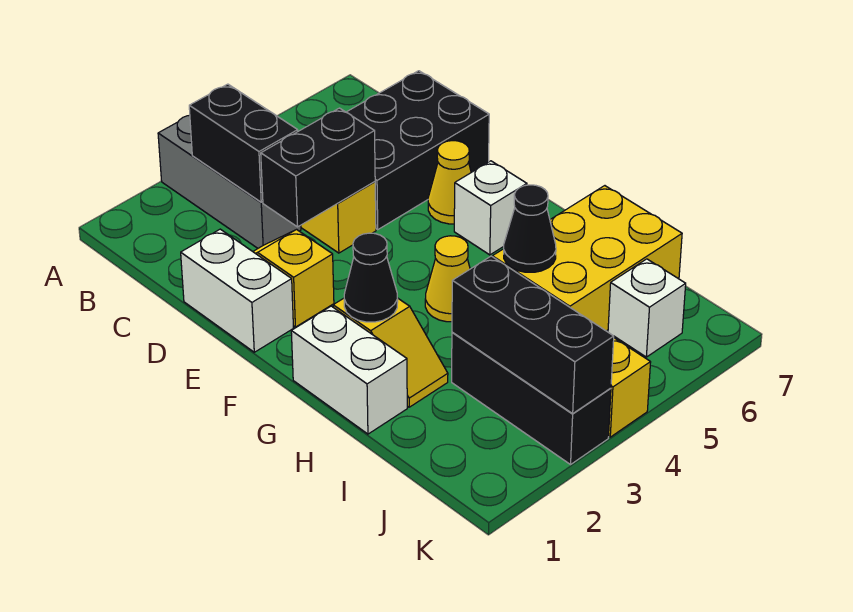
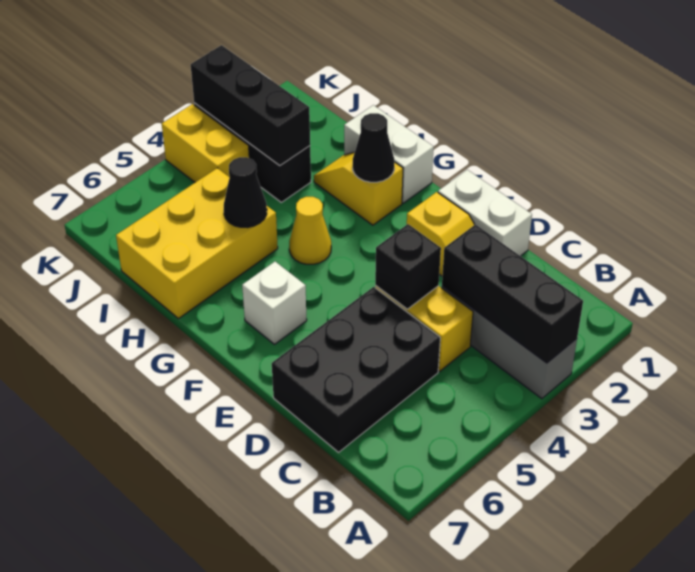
black brick B3:C3 level 2 -> black brick A3:C3 level 2
black brick D3:D4 level 2 -> black brick D4 level 2
yellow cone E6 level 1 -> none
white brick J6 level 1 -> none

